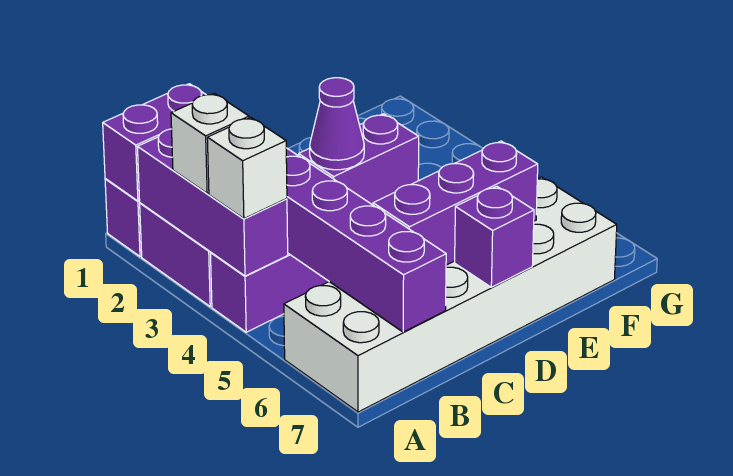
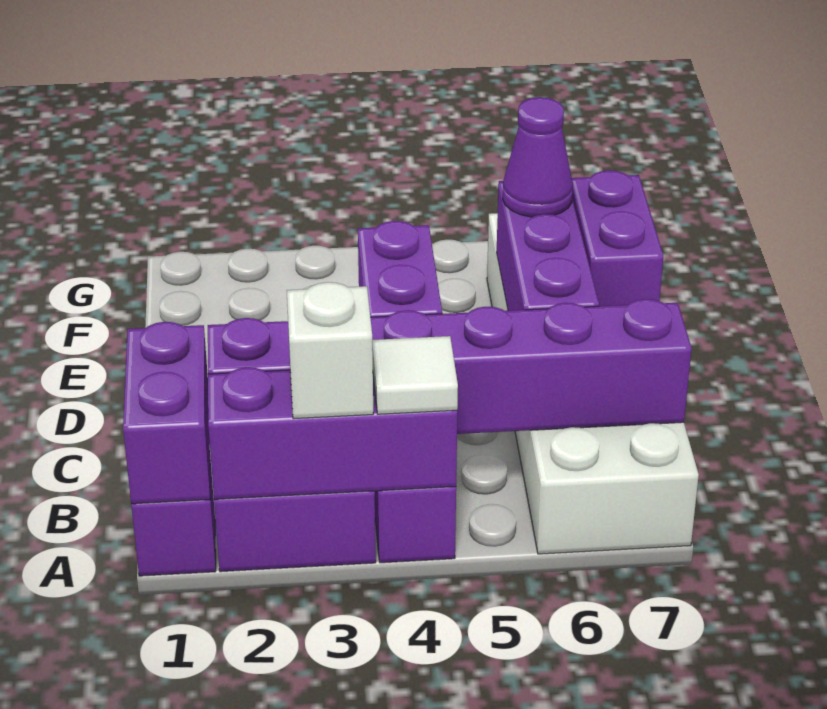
white brick A4 level 3 -> white tile A4 level 3
purple cone C4 level 3 -> purple cone E6 level 3
purple brick D7 level 2 -> purple brick D7:E7 level 2

